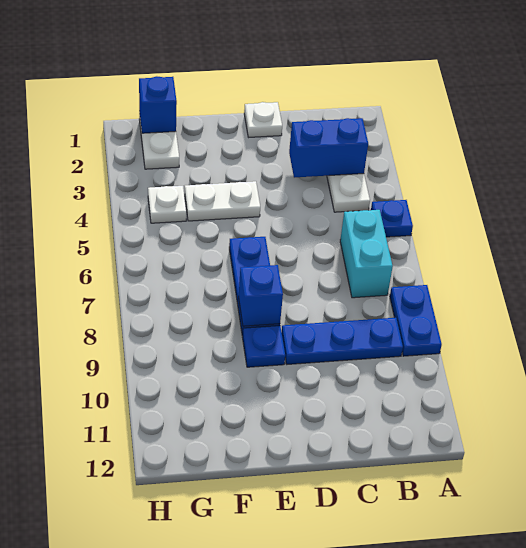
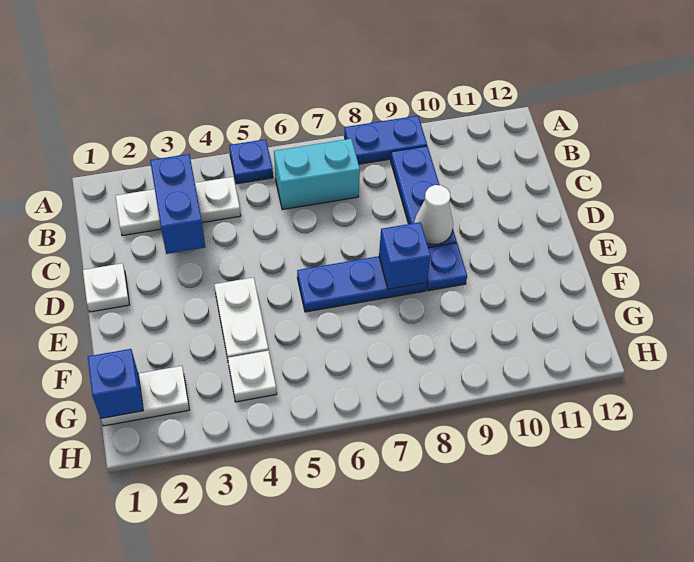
none -> white cone D9 level 2

